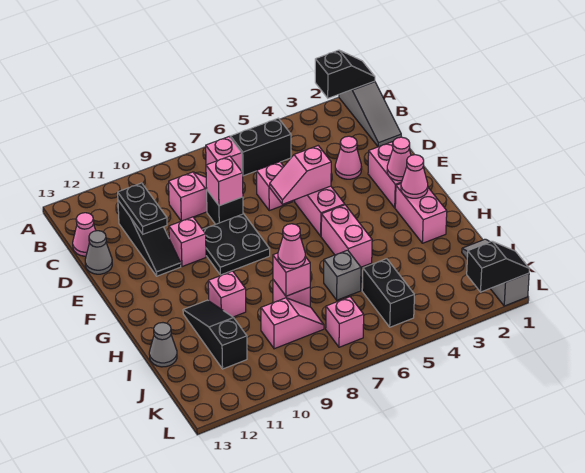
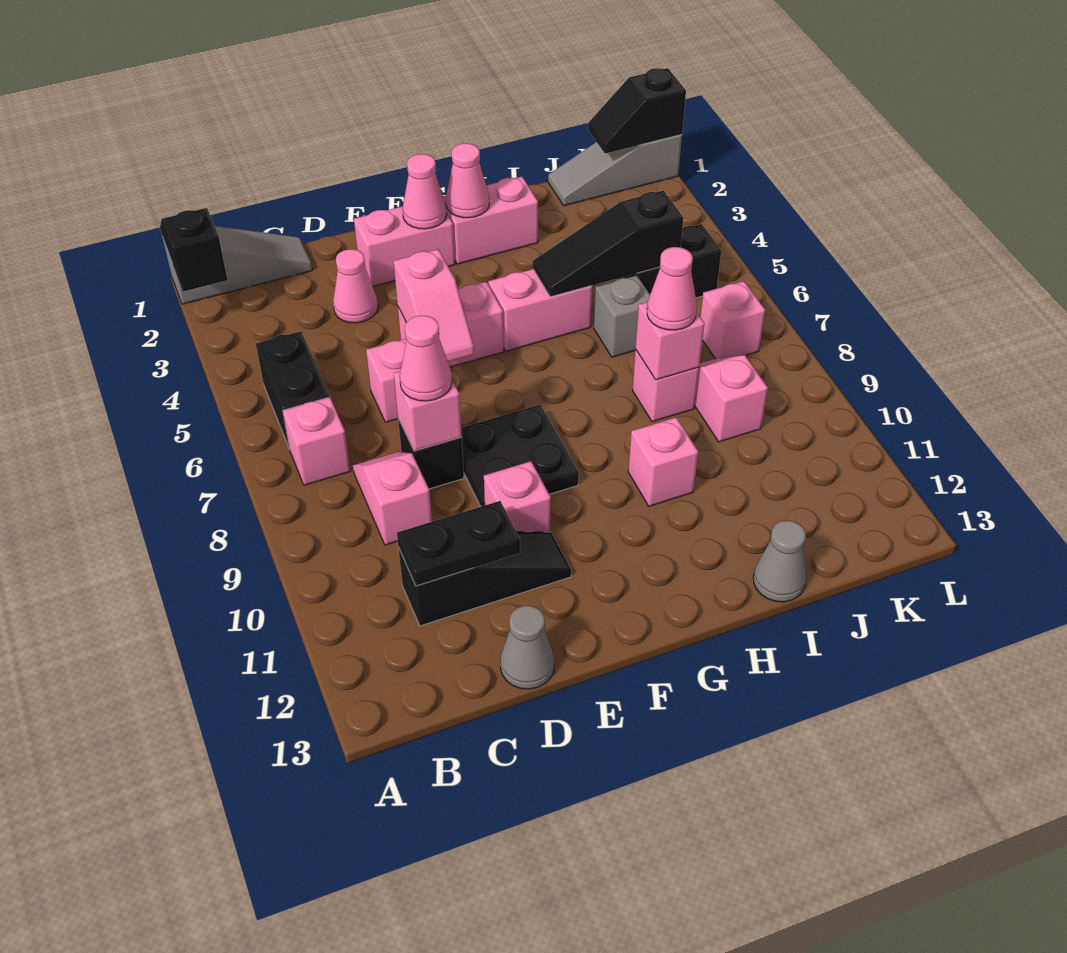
pink cone C13 level 1 -> pink cone D8 level 3
black slope H11:J11 level 1 top J -> black slope H5:J5 level 2 top J
black slope L1:L2 level 2 top 2 -> black slope K1:L1 level 2 top L

